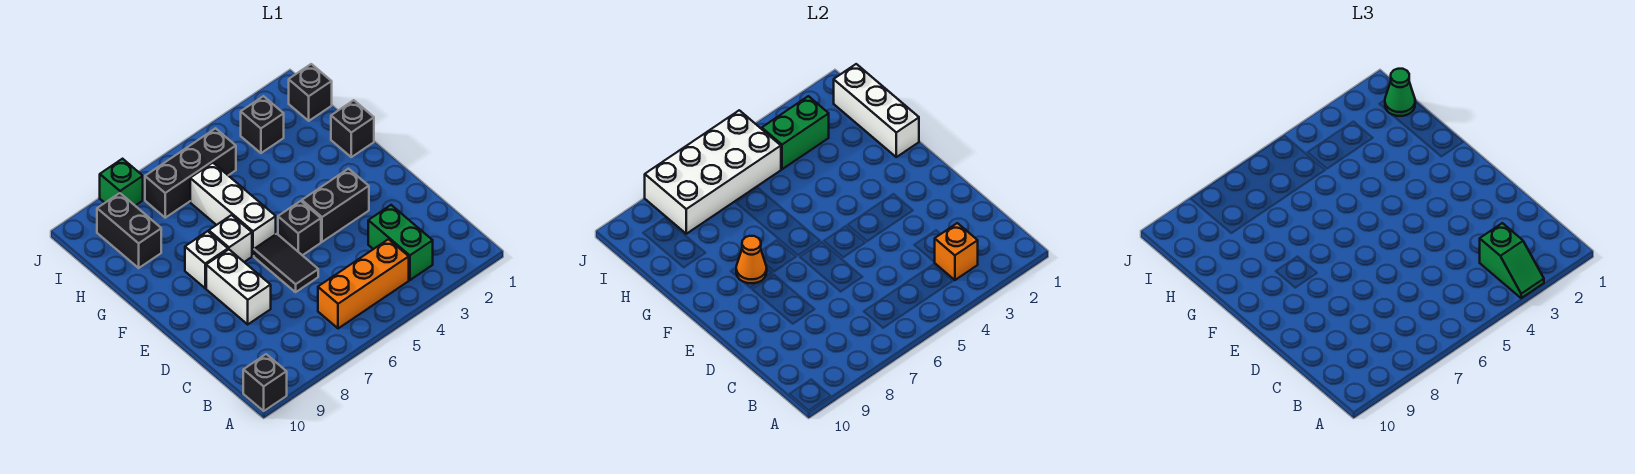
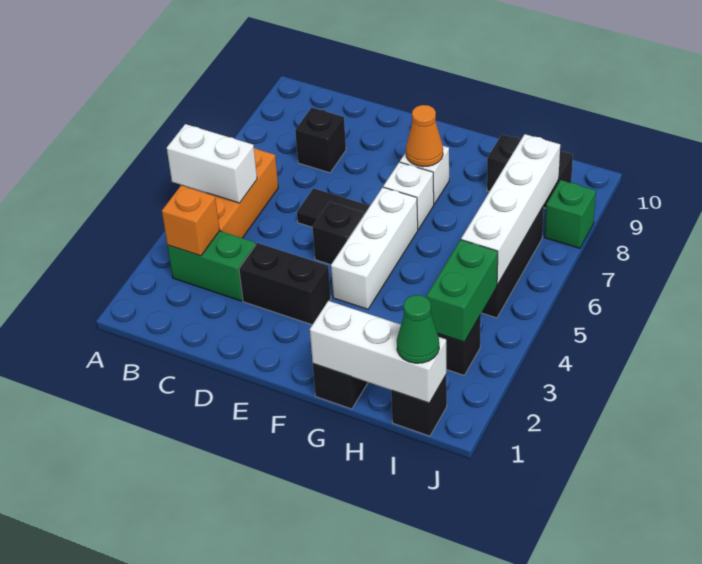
green slope A3:B3 level 3 top B -> none
black brick A10 level 1 -> black brick C8 level 1
white brick D8:E8 level 1 -> white brick A5:B5 level 2
black brick E3:E4 level 1 -> black brick D3:E3 level 1
white brick F6:H6 level 1 -> white brick F4:F6 level 1
white brick I5:J8 level 2 -> white brick I5:I8 level 2

